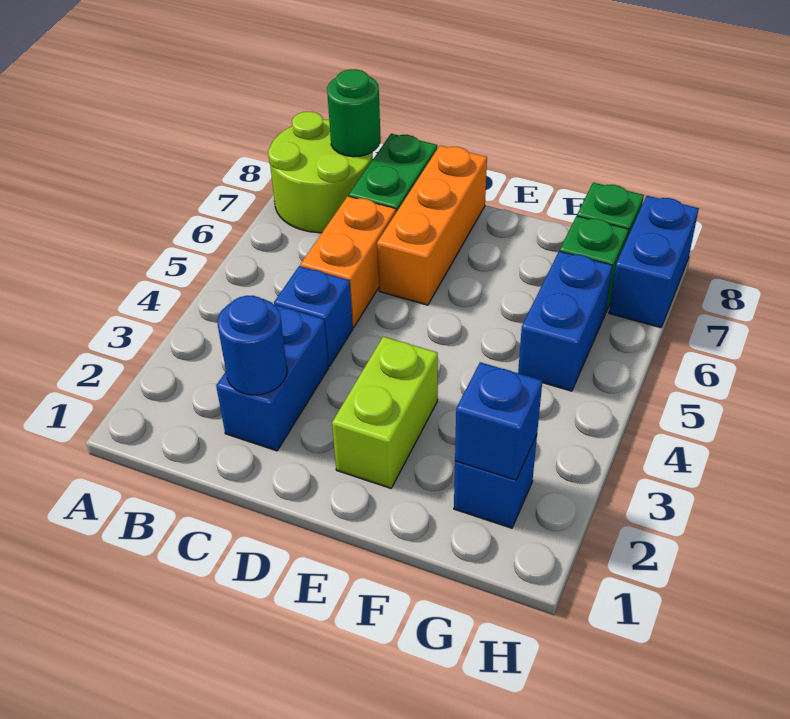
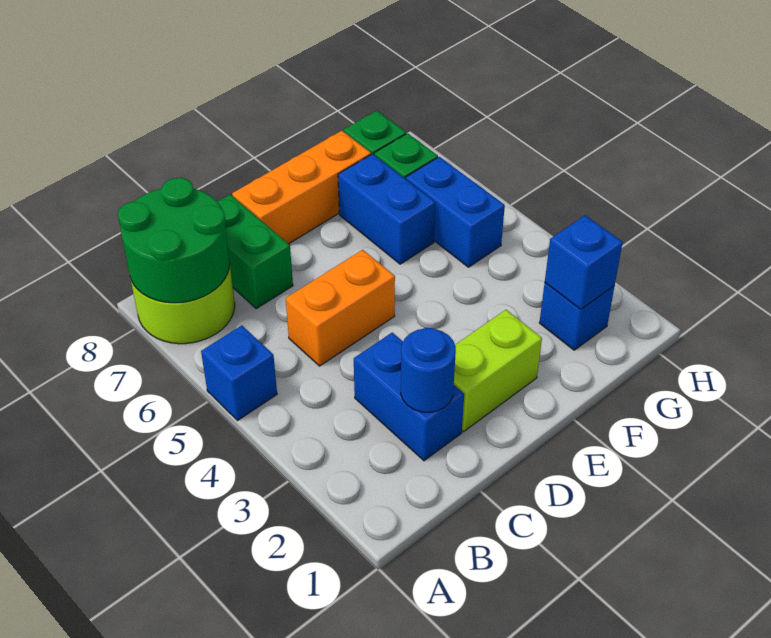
green round brick B8 level 2 -> green round brick A7:B8 level 2
blue brick C4 level 1 -> blue brick A5 level 1
orange brick C5:C6 level 1 -> orange brick C5:D5 level 1
orange brick D6:D8 level 1 -> orange brick D8:F8 level 1
lime brick E2:E3 level 1 -> lime brick D2:E2 level 1
blue brick H7:H8 level 1 -> blue brick F6:F7 level 1

